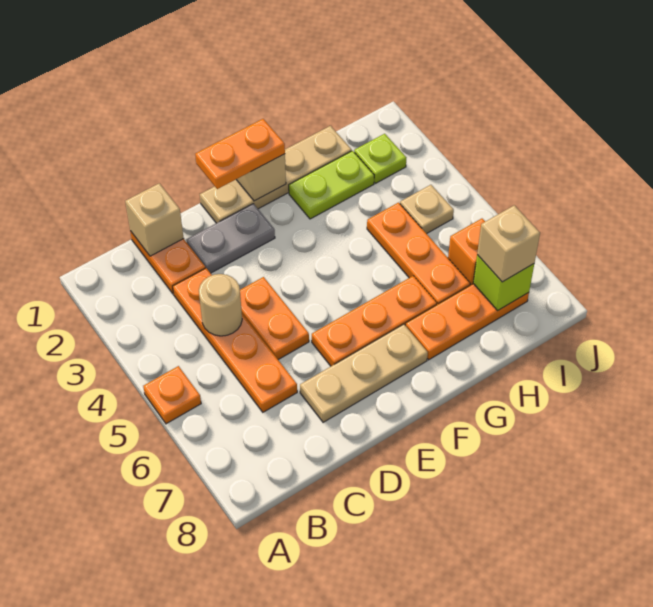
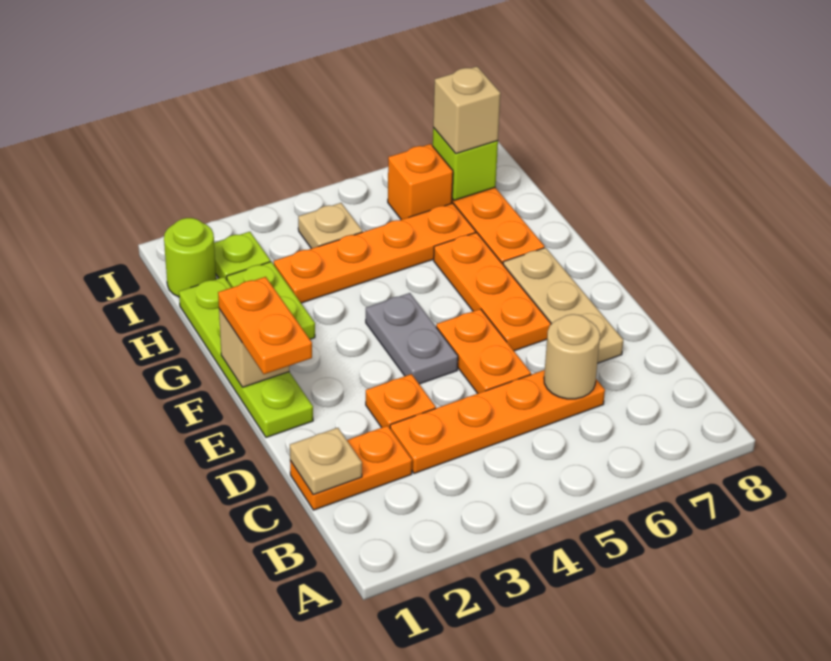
orange plate A5 level 1 -> orange plate D3 level 1
tan brick C1 level 2 -> tan plate C1 level 2
tan round brick C4 level 2 -> tan round brick C6 level 2
grey plate D2:E2 level 1 -> grey plate E4:F4 level 1
orange plate D4:D5 level 1 -> orange plate D5:E5 level 1
tan plate E1:H1 level 1 -> lime plate E1:H1 level 1
orange plate H4:H6 level 1 -> orange plate H3:H6 level 1
none -> lime round brick I1 level 1

